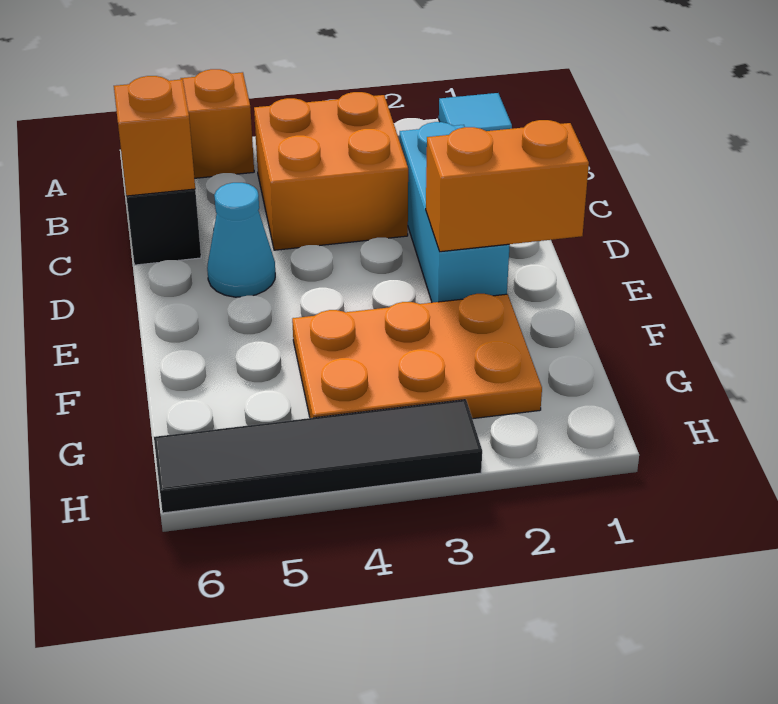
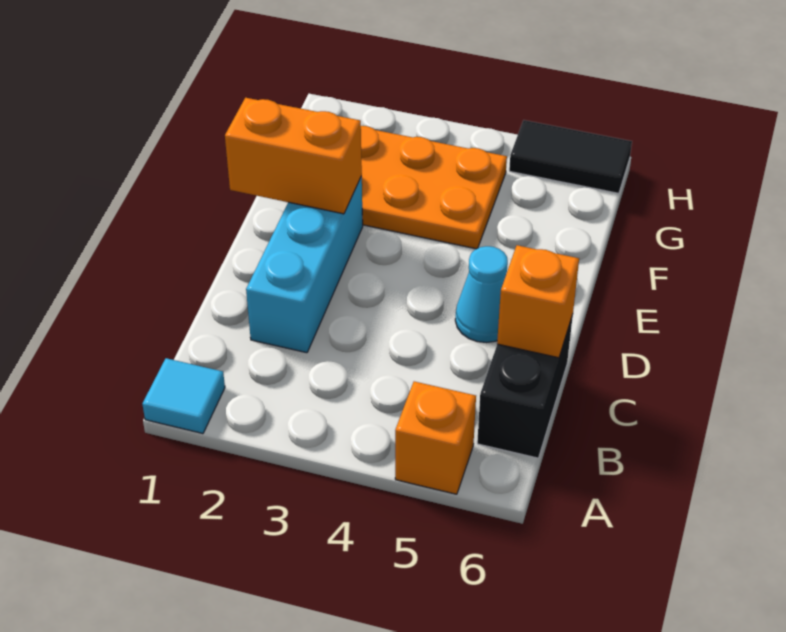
orange brick B3:C4 level 1 -> none
black tile H3:H6 level 1 -> black tile H5:H6 level 1

